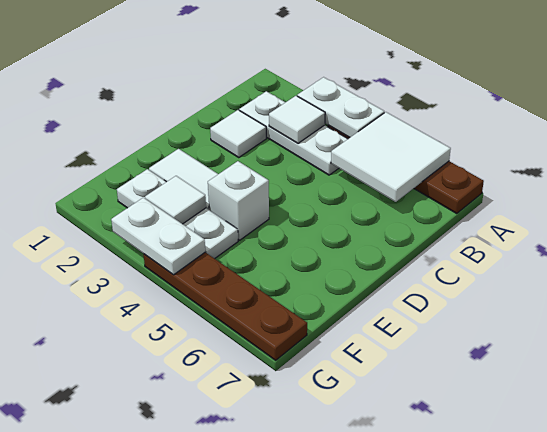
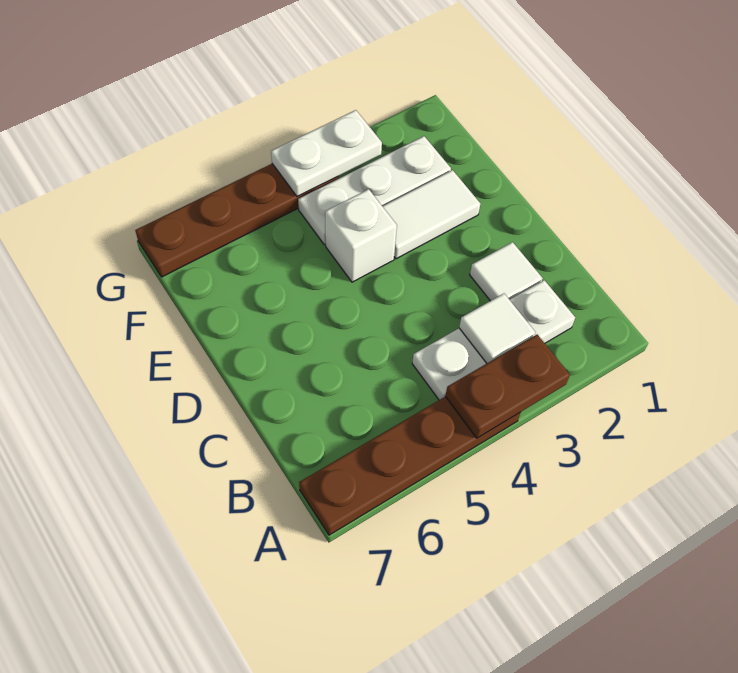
white plate A3:A4 level 2 -> brown plate A3:A4 level 2
white tile A5:B6 level 2 -> none
white tile F3 level 2 -> none

